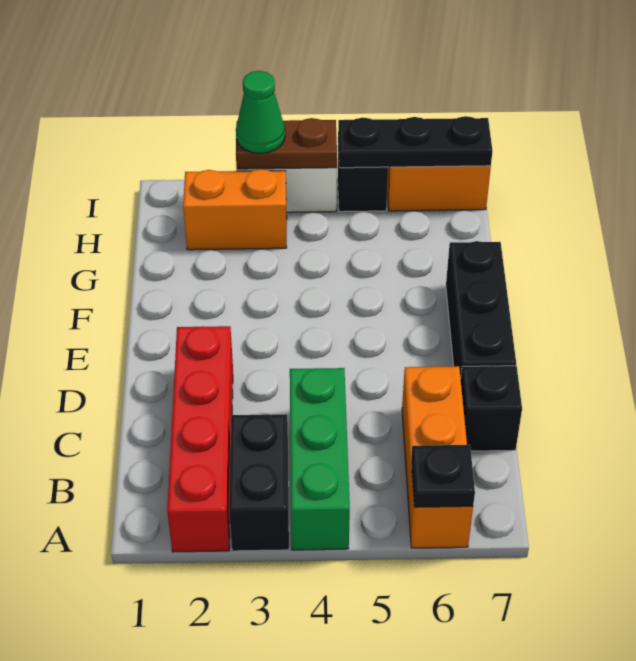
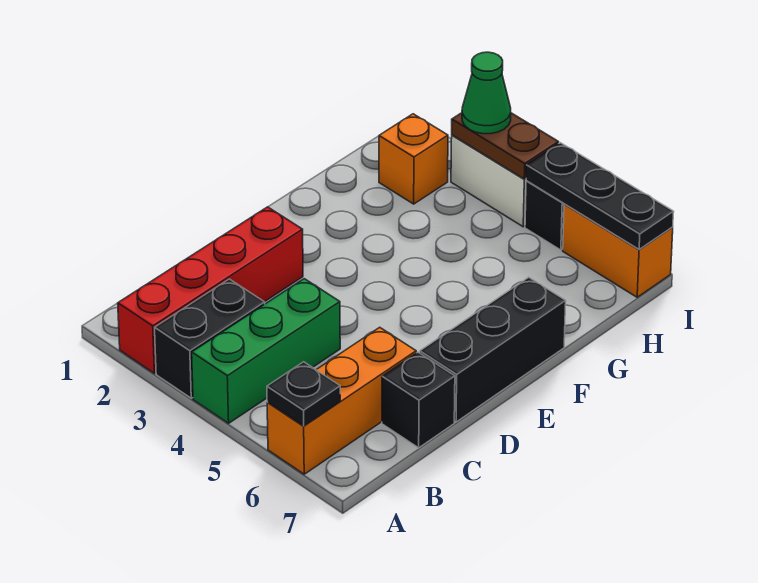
orange brick H2:H3 level 1 -> orange brick H2 level 1

